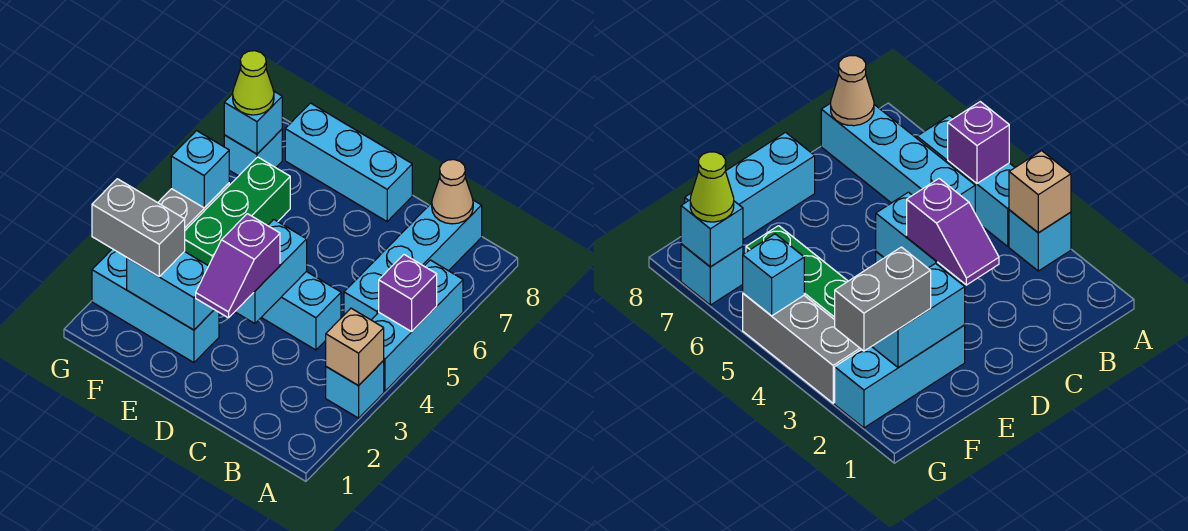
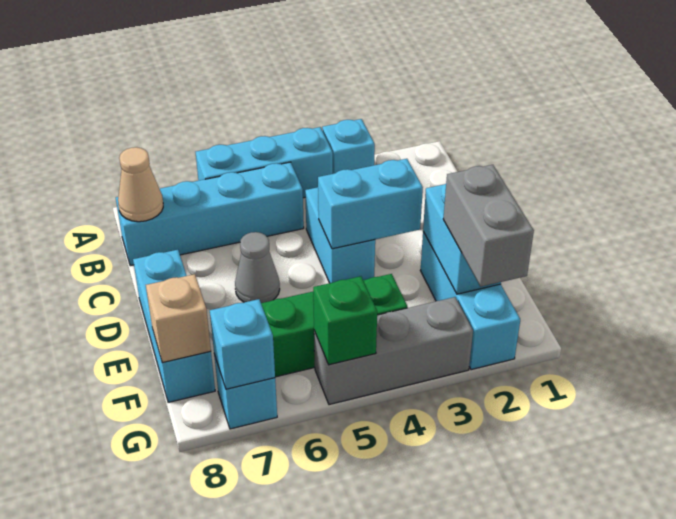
tan brick A3 level 2 -> tan brick F8 level 2
purple brick A5 level 2 -> none
purple slope D2:D3 level 3 top 3 -> none
none -> grey cone D6 level 1
cyan brick G5 level 2 -> green brick G5 level 2
lime cone G7 level 3 -> none

